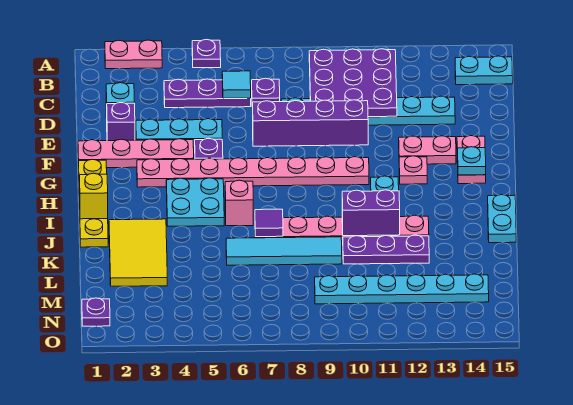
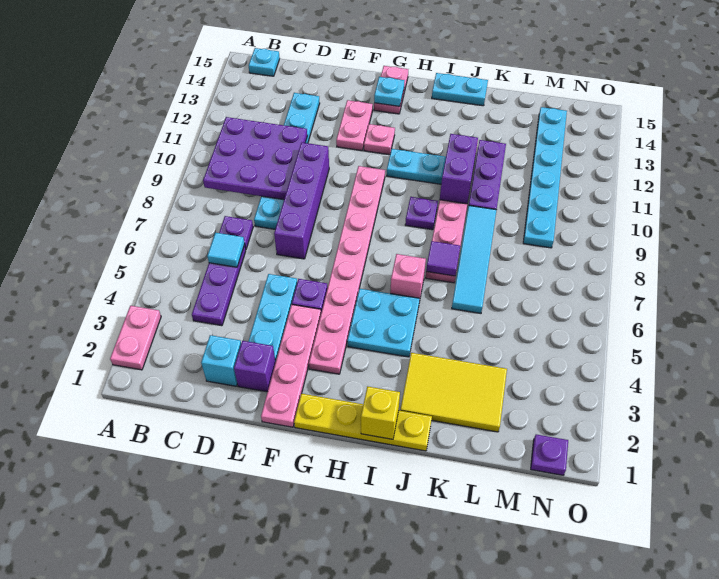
purple plate A5 level 1 -> purple plate I9 level 1
cyan plate B14:B15 level 1 -> cyan plate B15 level 1
pink plate F14:G14 level 1 -> pink plate G14:G15 level 1

